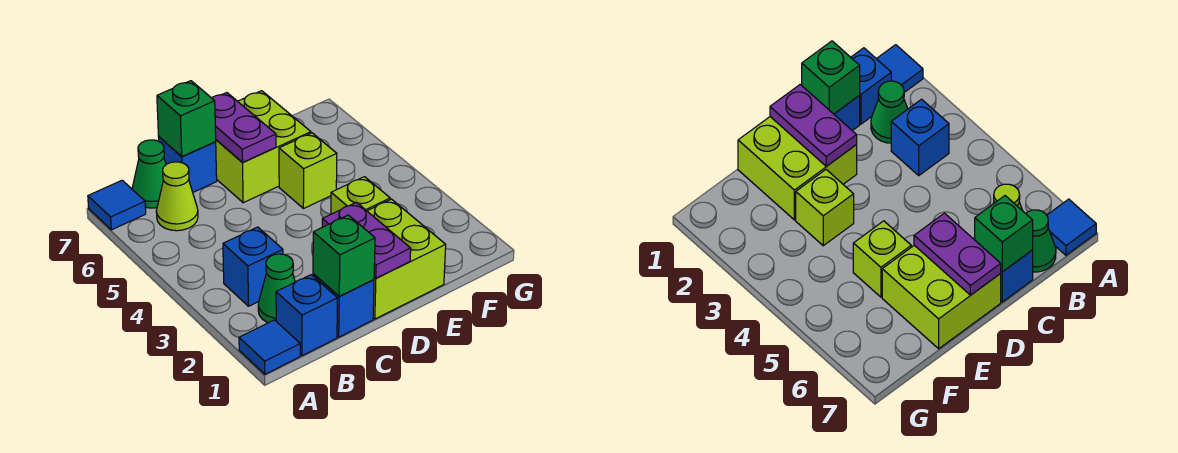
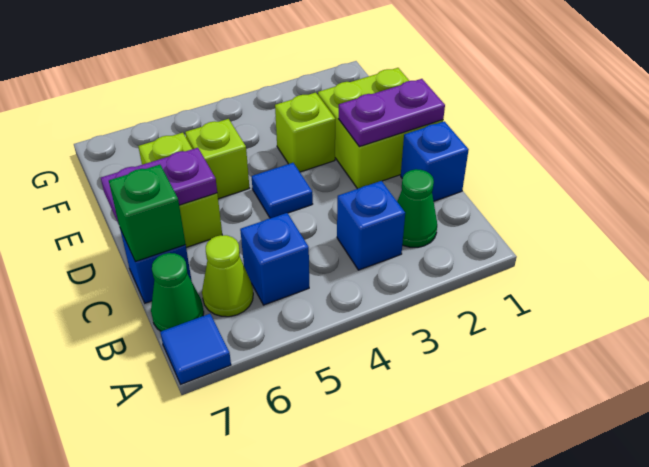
blue tile A1 level 1 -> blue tile D4 level 1
blue brick B1 level 1 -> blue brick B5 level 1
green brick C1 level 2 -> none
lime brick D6:E7 level 1 -> lime brick D6:E6 level 1

